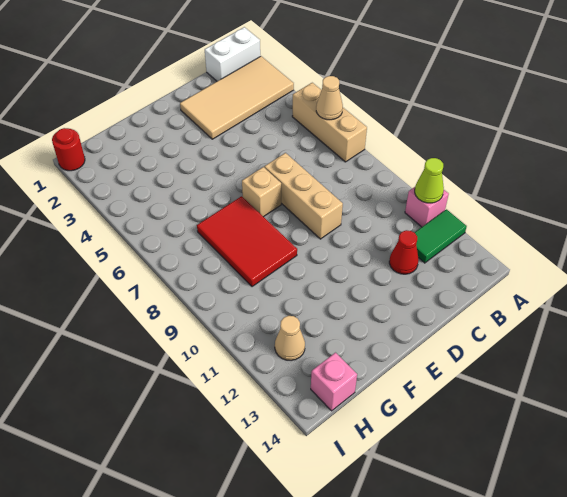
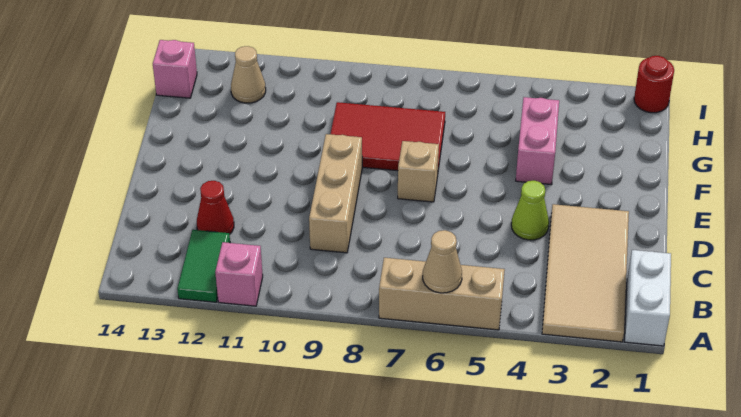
lime cone A11 level 2 -> lime cone D4 level 1
tan brick D7:D9 level 1 -> tan brick C9:E9 level 1
none -> pink brick F4:G4 level 1

